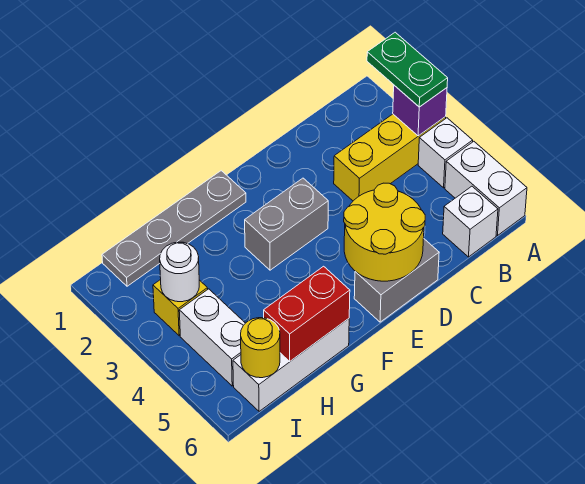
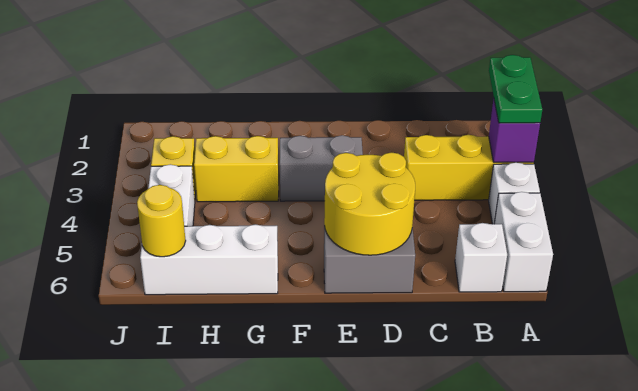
grey plate F1:I1 level 1 -> none
none -> yellow brick G3:H3 level 1
red brick G6:H6 level 2 -> none
white round brick I3 level 2 -> none

